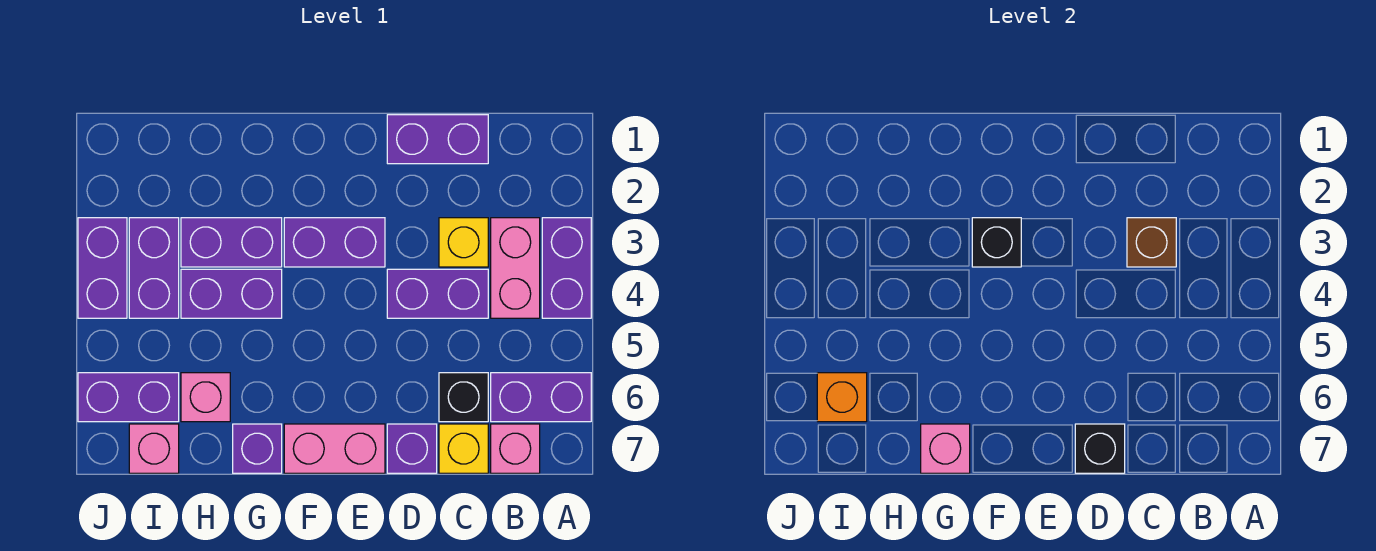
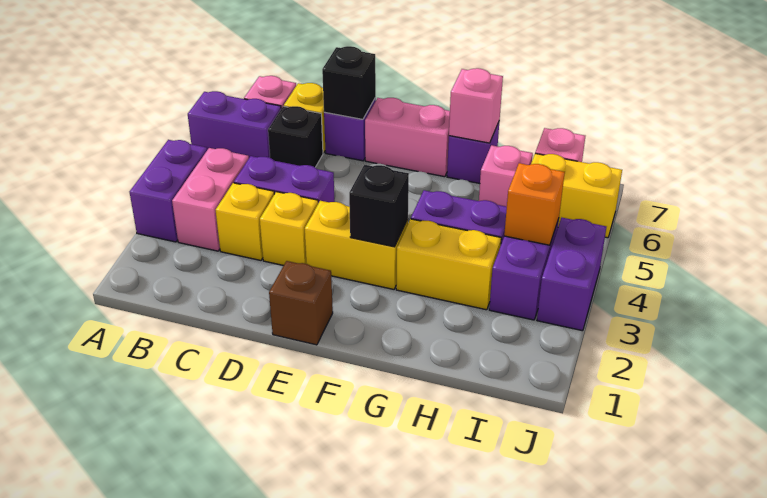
purple brick C1:D1 level 1 -> none
brown brick C3 level 2 -> brown brick E1 level 1
none -> yellow brick D3 level 1
purple brick E3:F3 level 1 -> yellow brick E3:F3 level 1
purple brick G3:H3 level 1 -> yellow brick G3:H3 level 1
purple brick I6:J6 level 1 -> yellow brick I6:J6 level 1
orange brick I6 level 2 -> orange brick I4 level 2

